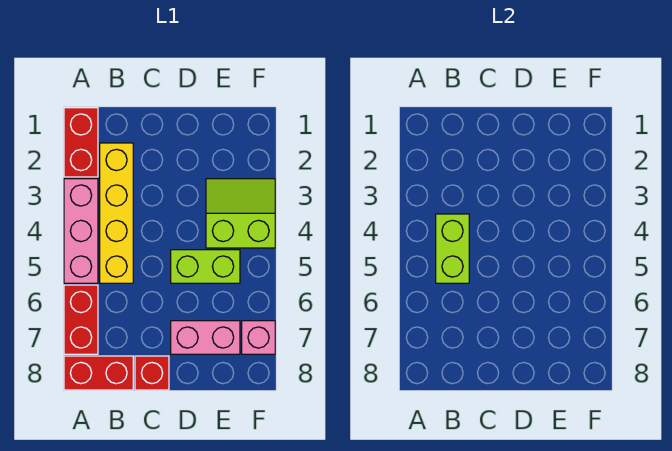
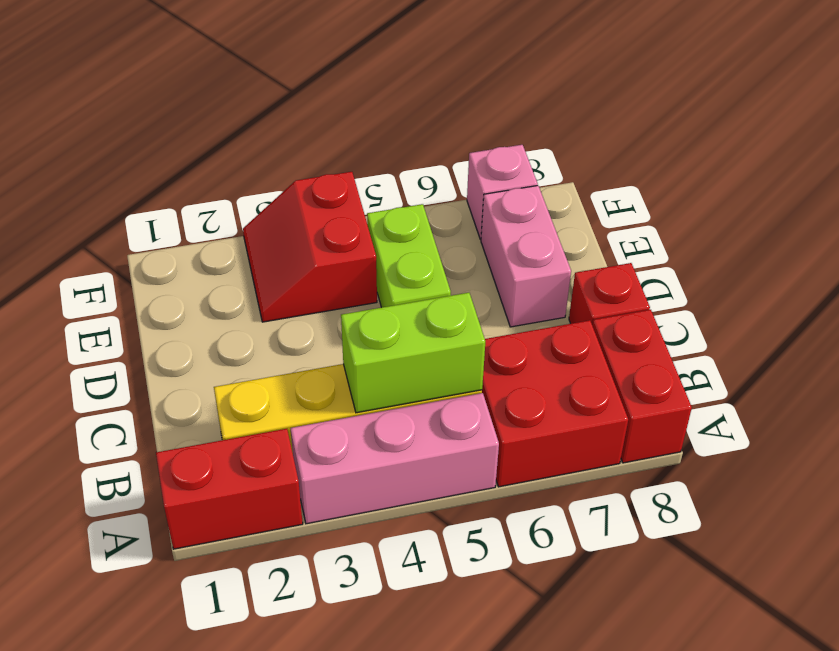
red brick A6:A7 level 1 -> red brick A6:B7 level 1
lime slope E3:F4 level 1 top 4 -> red slope E3:F4 level 1 top 4

